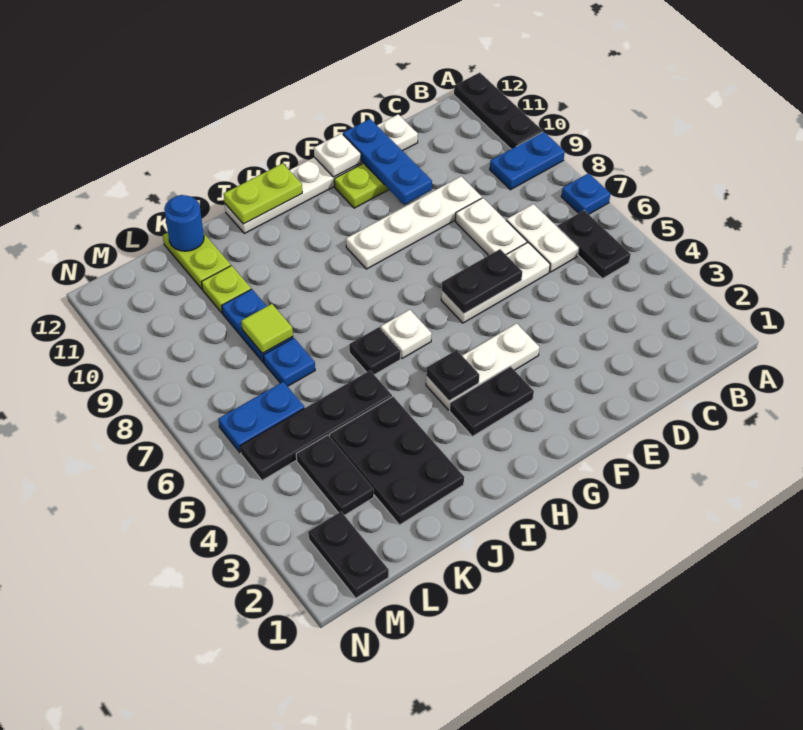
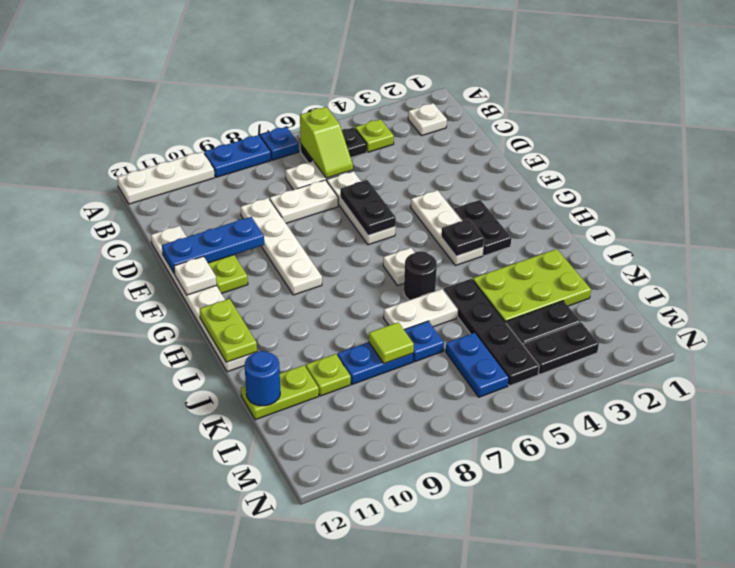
blue plate A9:B9 level 1 -> blue plate A8:A9 level 1
black plate A10:A12 level 1 -> white plate A10:A12 level 1
none -> white plate B2 level 1
none -> lime plate B4 level 1
none -> lime slope B6:C6 level 2 top B
black plate I6 level 1 -> black round brick I6 level 1
black plate J2:K4 level 1 -> lime plate J2:K4 level 1
none -> white plate J6:J7 level 1
black plate M1:M2 level 1 -> black plate M3:M4 level 1

